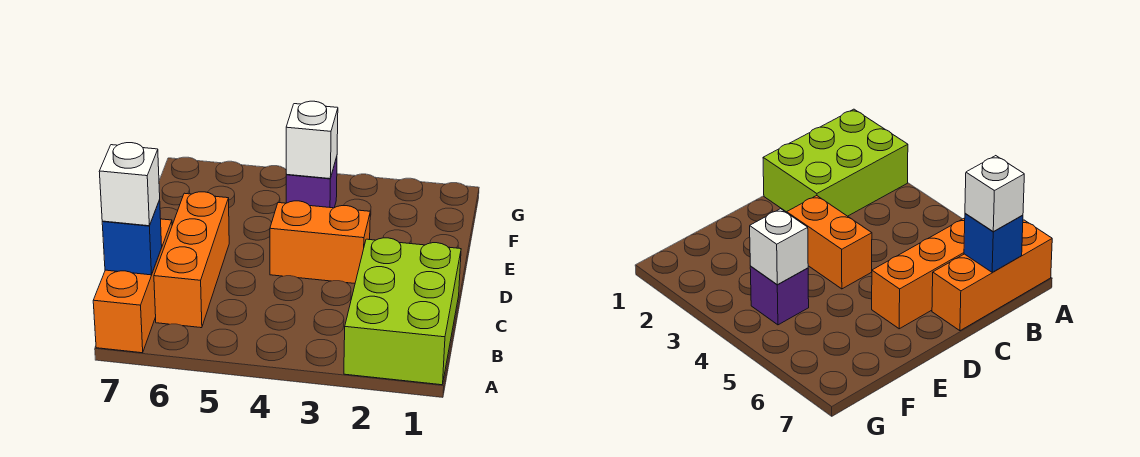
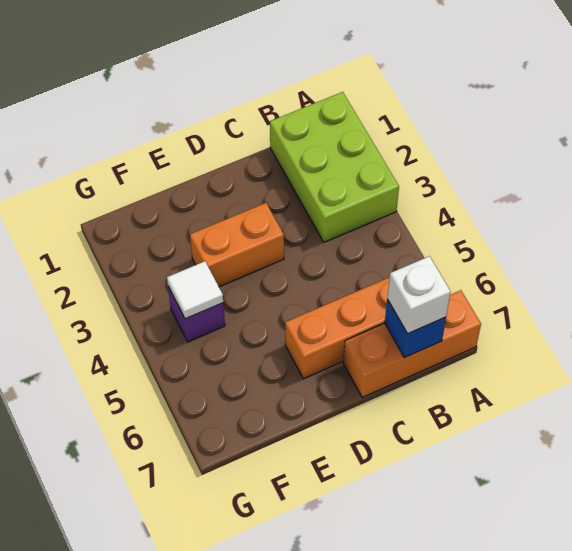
lime brick A1:C2 level 1 -> lime brick A1:B3 level 1
orange brick D3:D4 level 1 -> orange brick D3:E3 level 1
white brick F4 level 2 -> white tile F4 level 2

